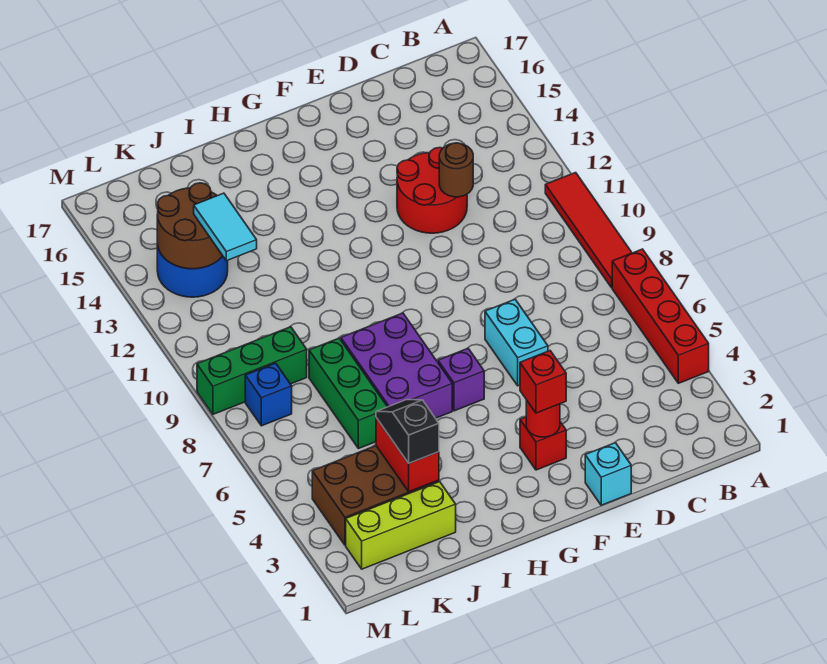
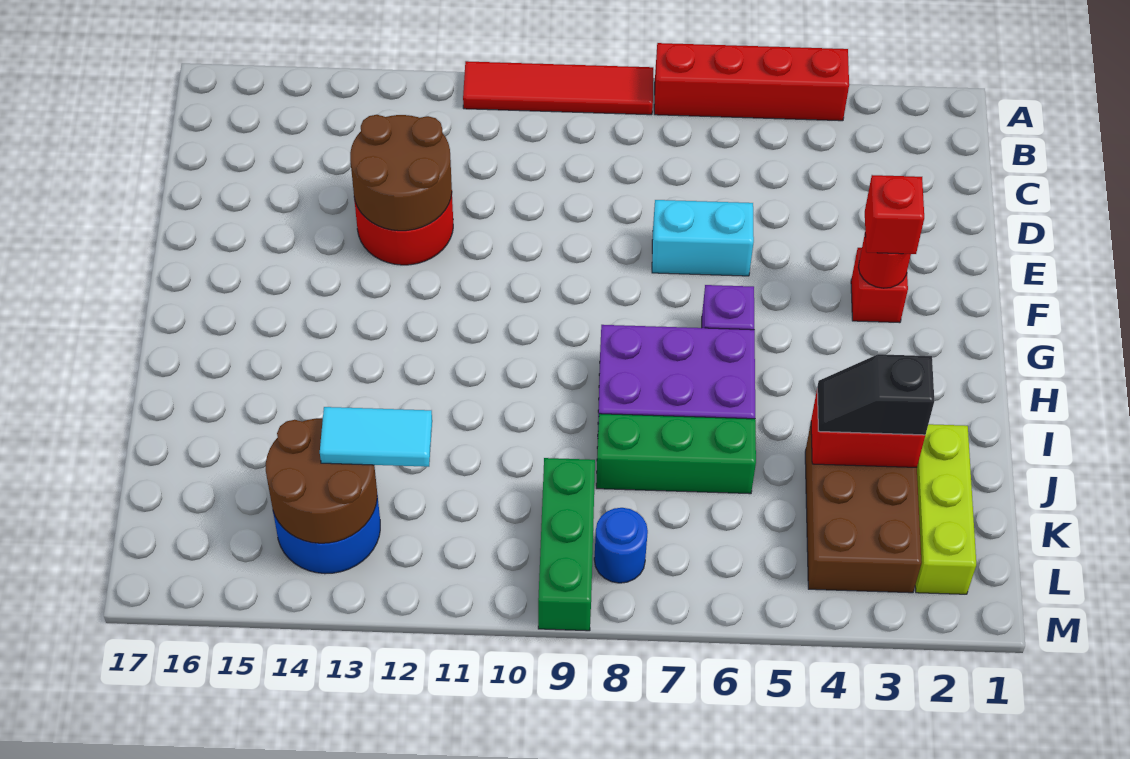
brown round brick D12 level 2 -> brown round brick D12:E13 level 2
cyan brick E1 level 1 -> none
blue brick L8 level 1 -> blue round brick L8 level 1

